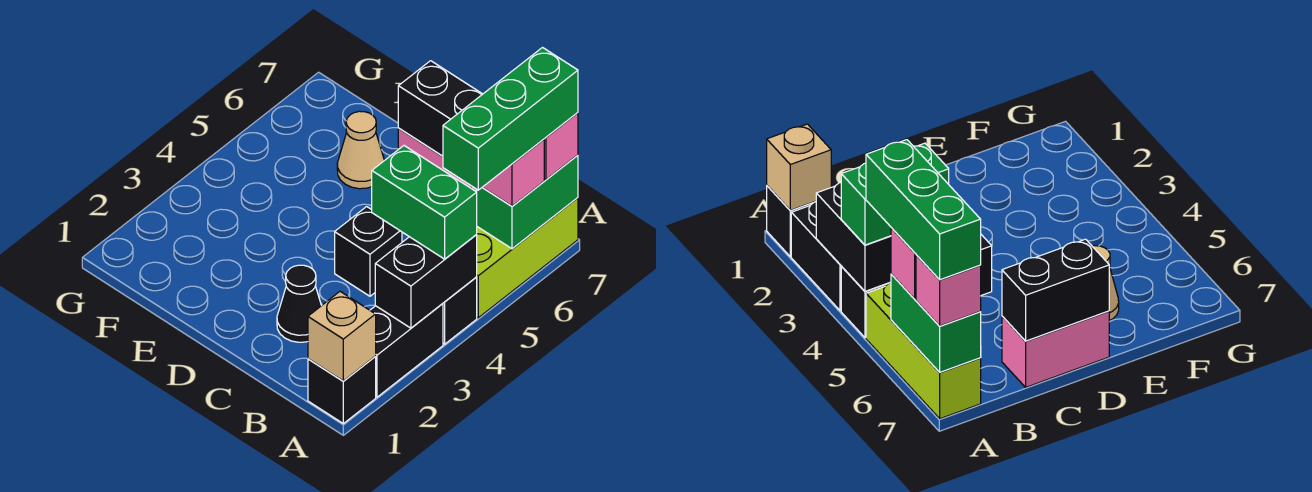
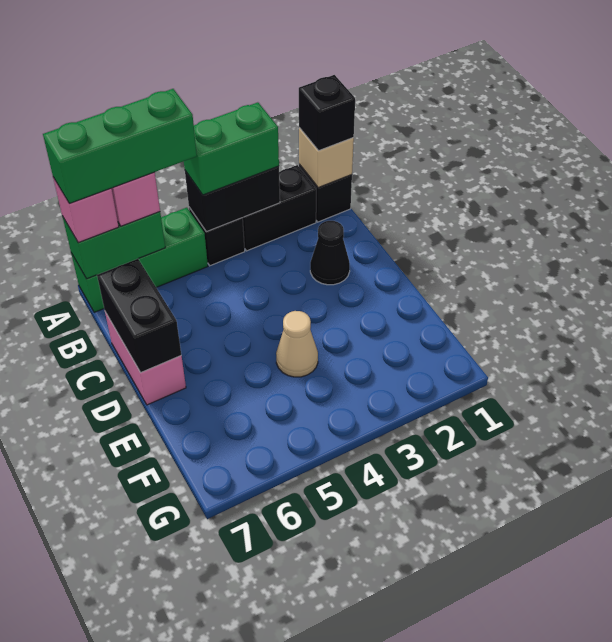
green brick A4:B4 level 3 -> green brick A3:A4 level 3
lime brick A5:A7 level 1 -> green brick A5:A7 level 1
black brick C4 level 1 -> black brick A1 level 3
tan cone E6 level 1 -> tan cone E4 level 1

